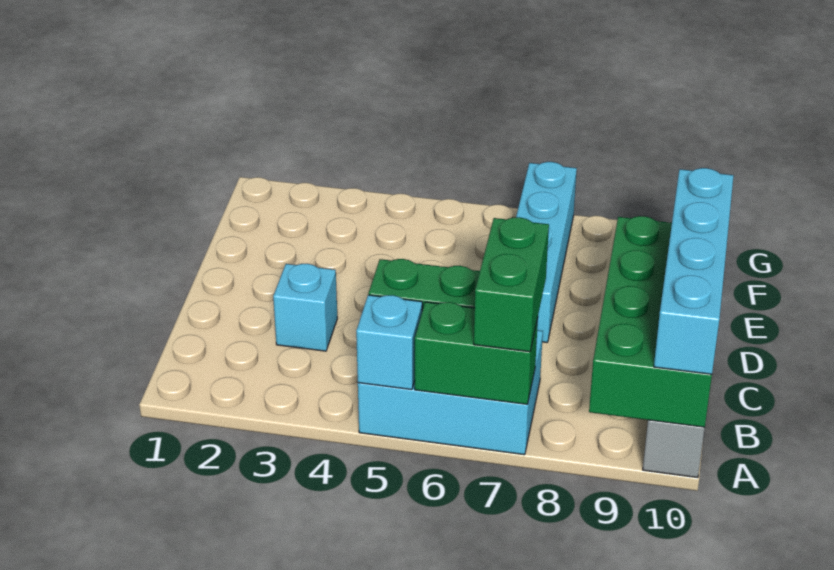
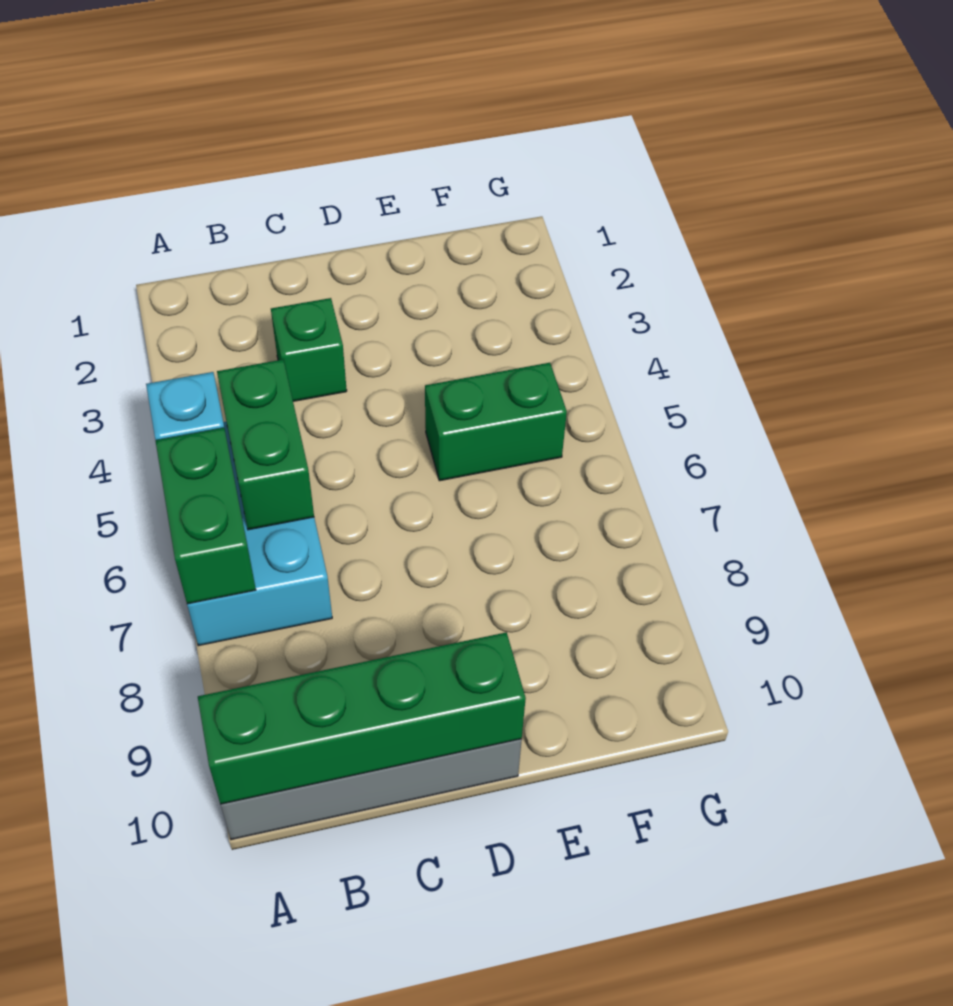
green brick A7:B7 level 3 -> green brick E5:F5 level 1
green brick A9:D10 level 2 -> green brick A10:D10 level 2
cyan brick A10:D10 level 3 -> none
cyan brick C3 level 1 -> green brick C3 level 1
cyan brick D7:G7 level 1 -> none

